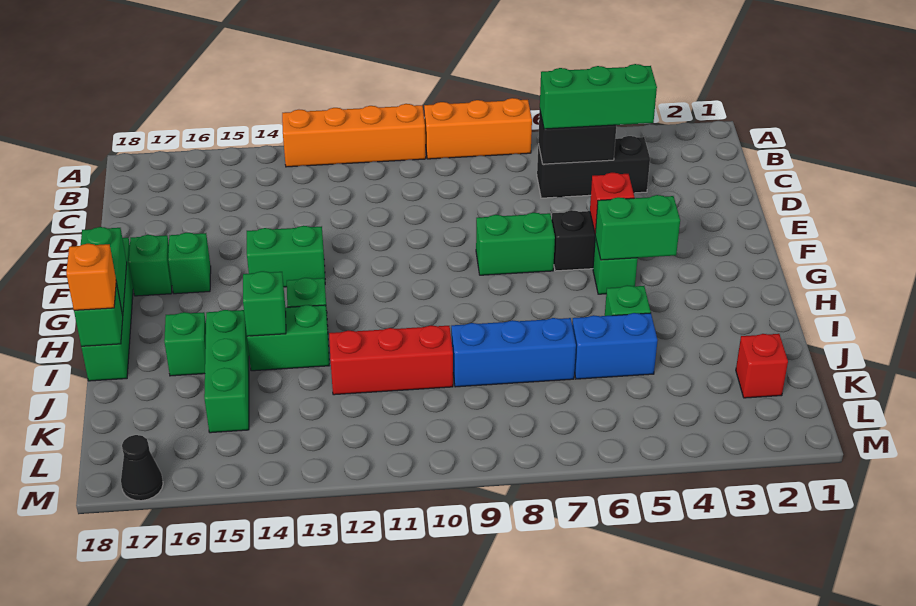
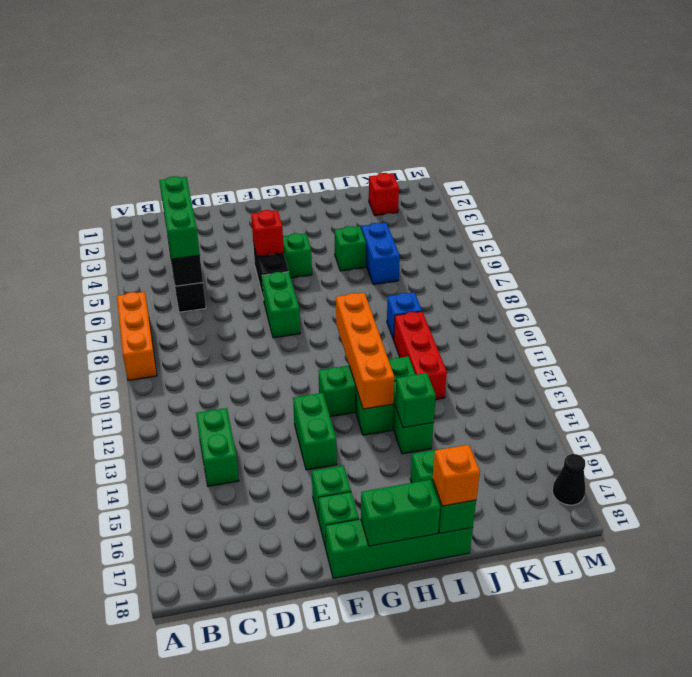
orange brick A10:A13 level 1 -> orange brick H10:H13 level 2
green brick G4:G5 level 2 -> green brick C13:C14 level 1
green brick I15:K15 level 1 -> green brick G12:I12 level 1
blue brick J7:J9 level 1 -> blue brick J9 level 1

